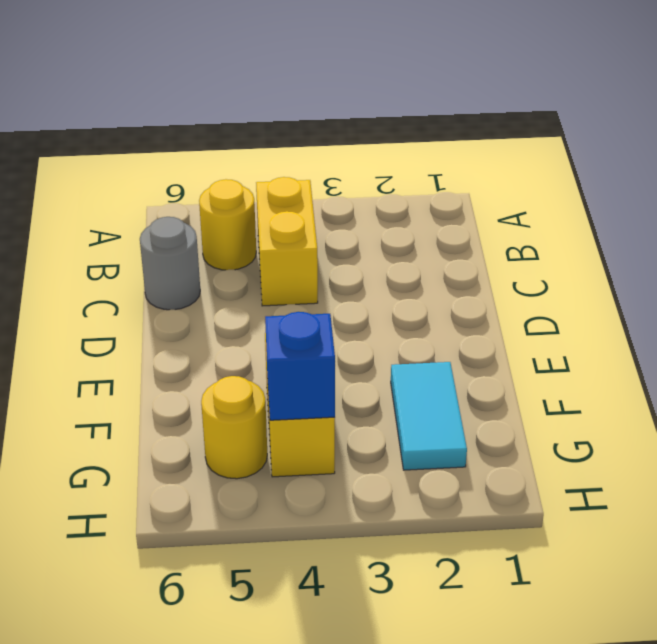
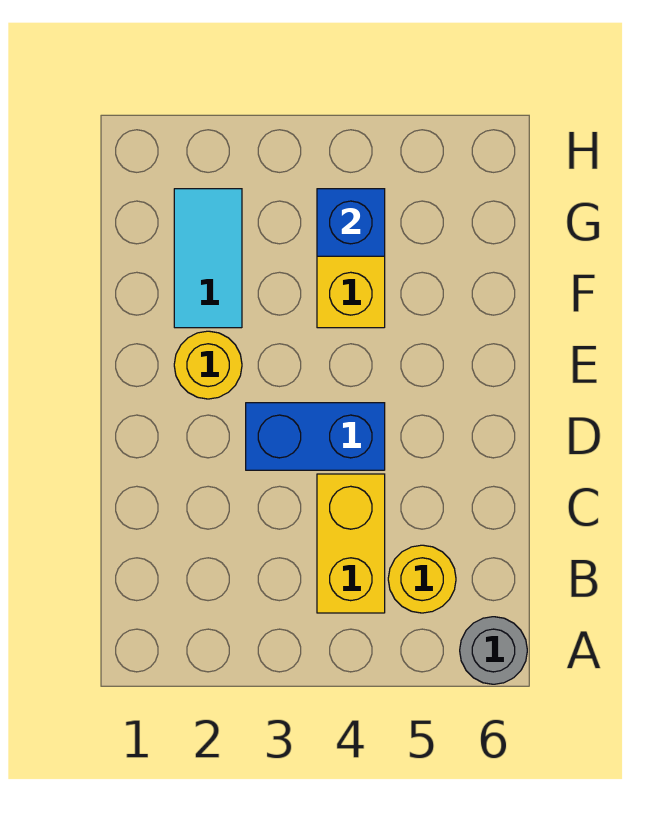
grey round brick C6 level 1 -> grey round brick A6 level 1
none -> blue brick D3:D4 level 1
yellow round brick G5 level 1 -> yellow round brick E2 level 1

